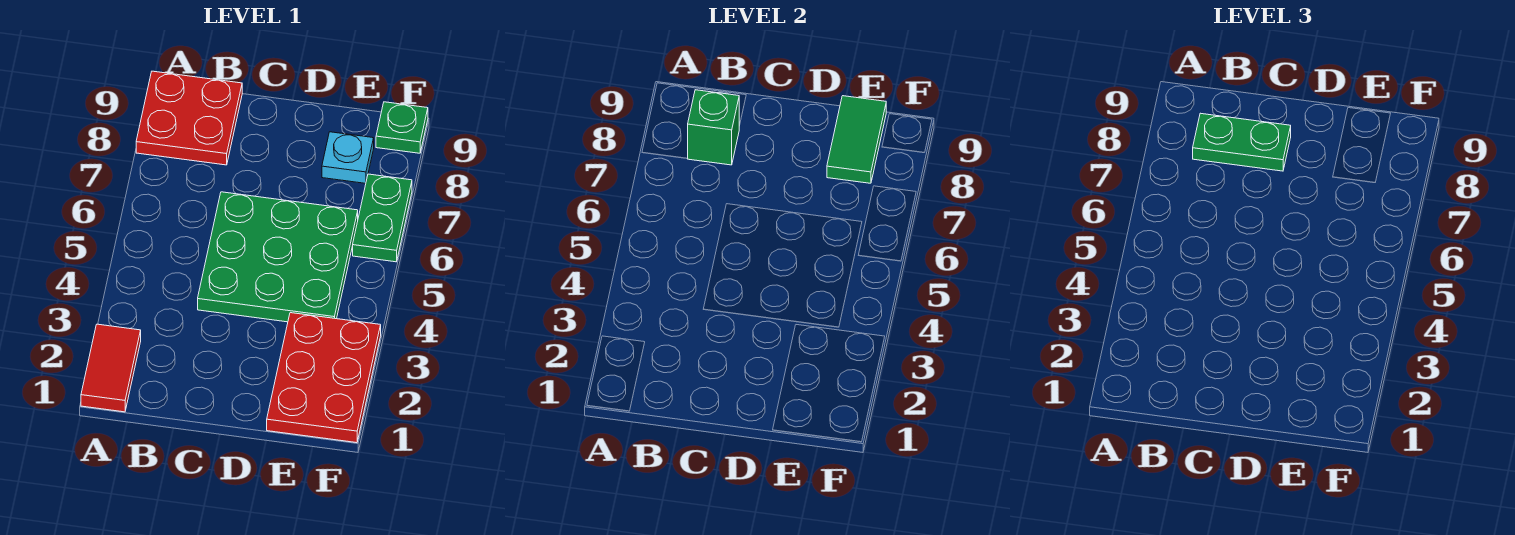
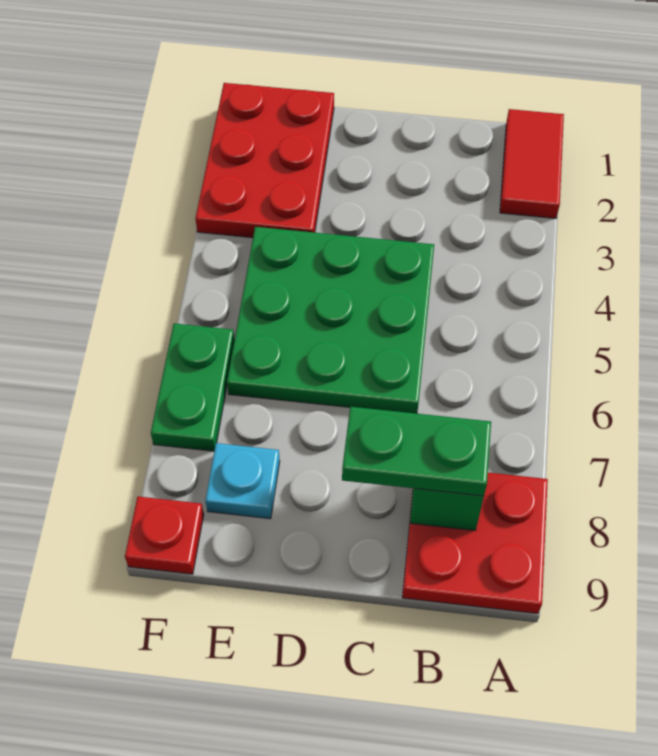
green tile E8:E9 level 2 -> none
green plate F9 level 1 -> red plate F9 level 1

